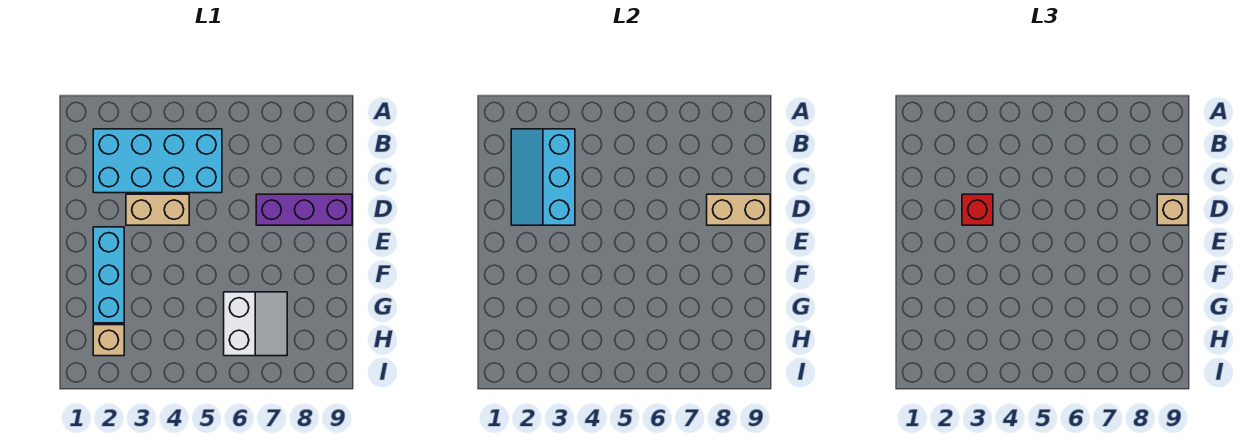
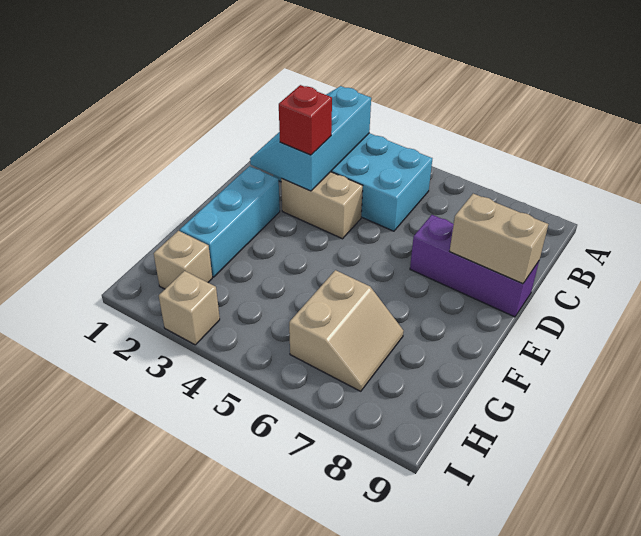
tan brick D9 level 3 -> tan brick I3 level 1
white slope G6:H7 level 1 top 6 -> tan slope G6:H7 level 1 top 6

